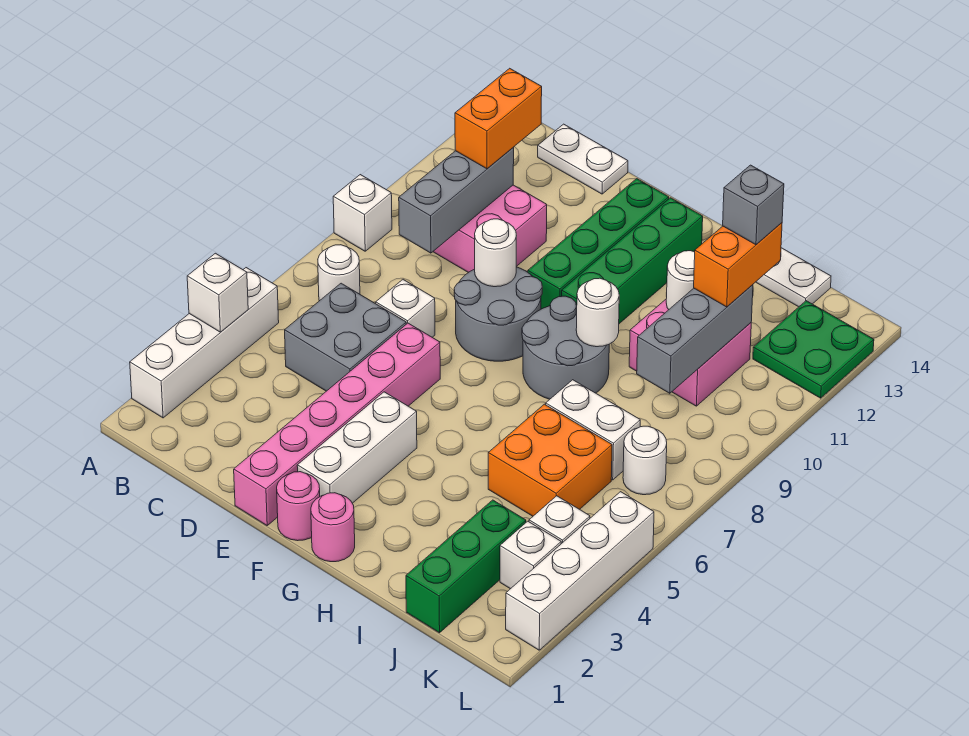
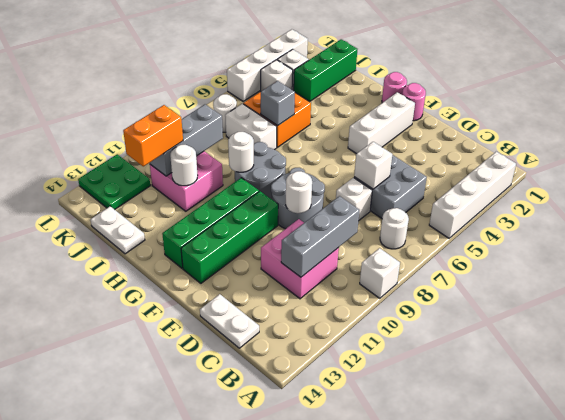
white brick A4 level 2 -> white brick D6 level 2
orange brick C11:C12 level 3 -> none
pink brick E1:E6 level 1 -> none
grey brick J12 level 4 -> grey brick I6 level 2

